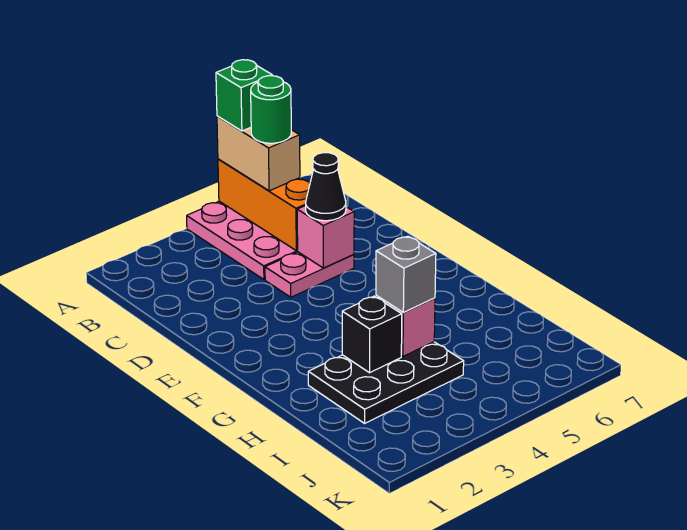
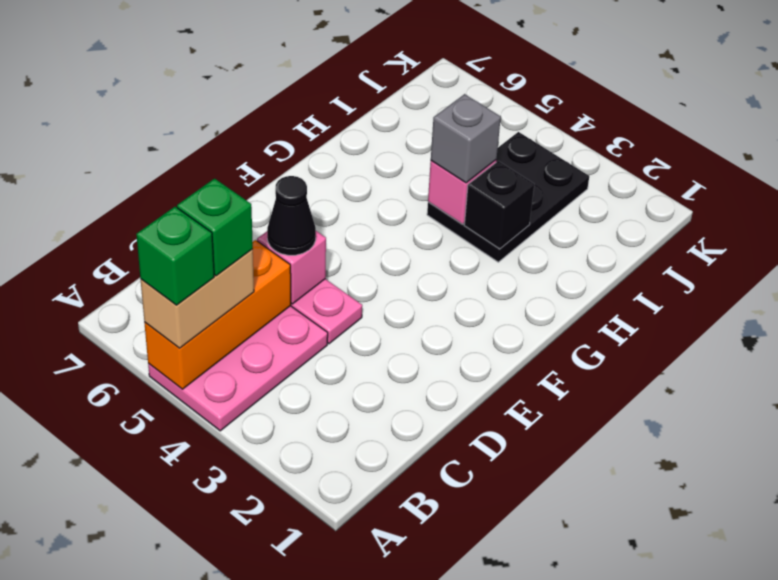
green round brick B5 level 4 -> green brick B5 level 4
black plate H2:I4 level 1 -> black plate H3:J4 level 1

